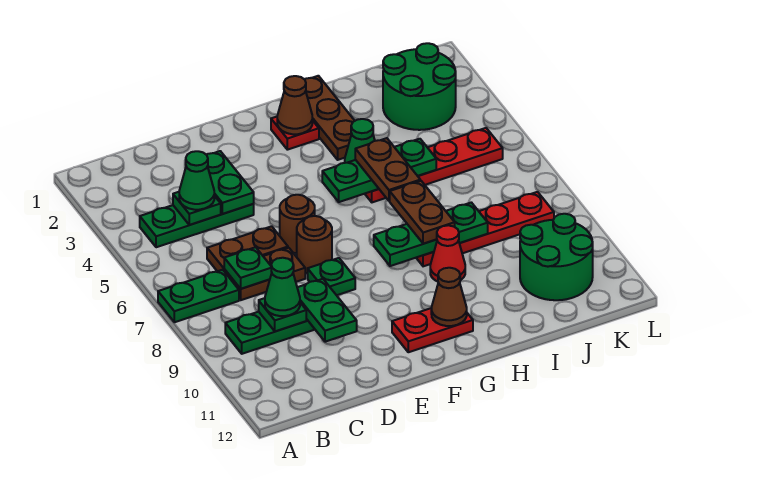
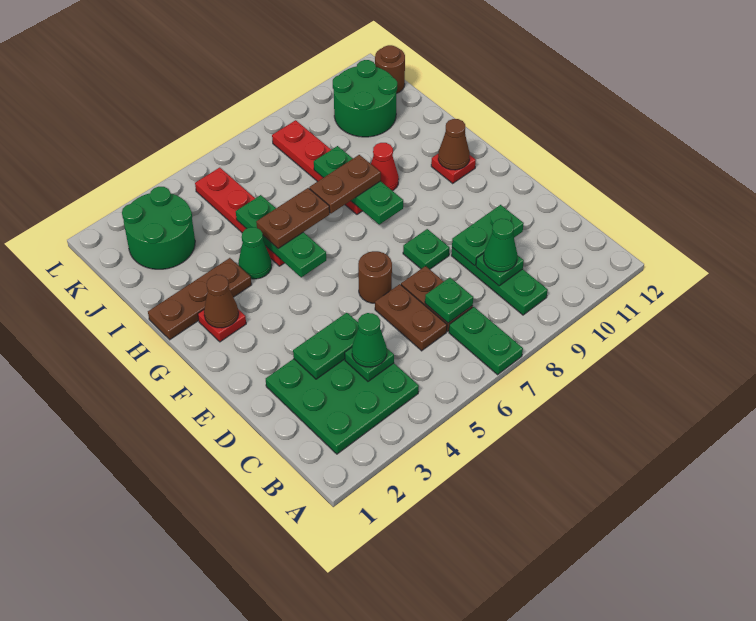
green plate B4:D4 level 1 -> green plate B2:D4 level 1
brown round brick E7 level 1 -> brown round brick K12 level 1
red plate F11:G11 level 1 -> red plate G11 level 1

